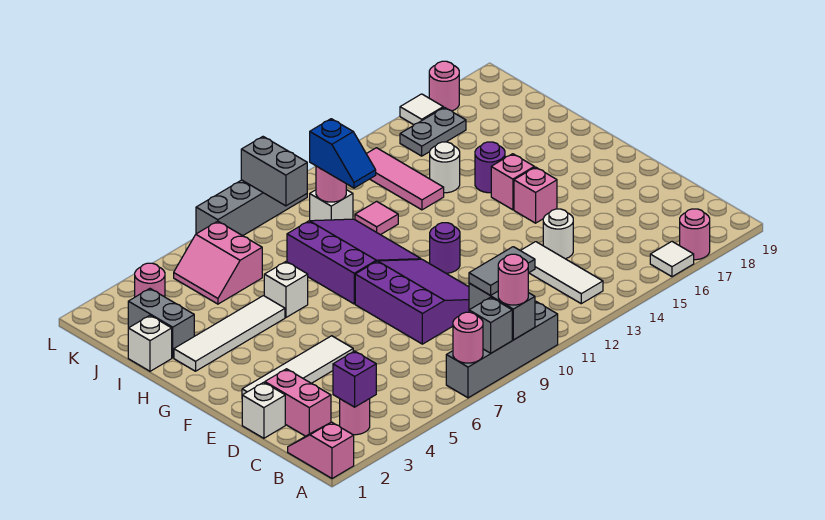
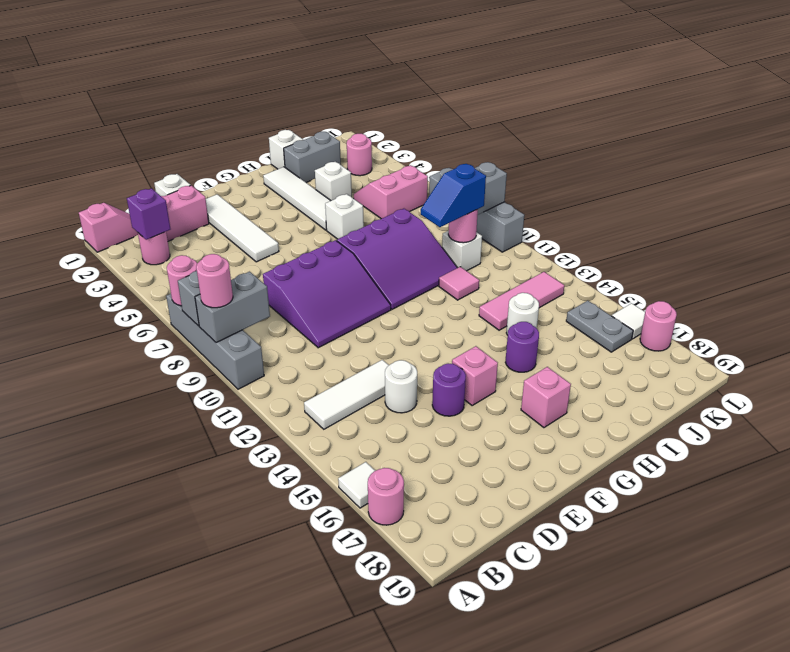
grey tile B9:B10 level 3 -> none
purple round brick F11 level 1 -> purple round brick E15 level 1
pink brick G15 level 1 -> pink brick G17 level 1
none -> white brick I4 level 1

